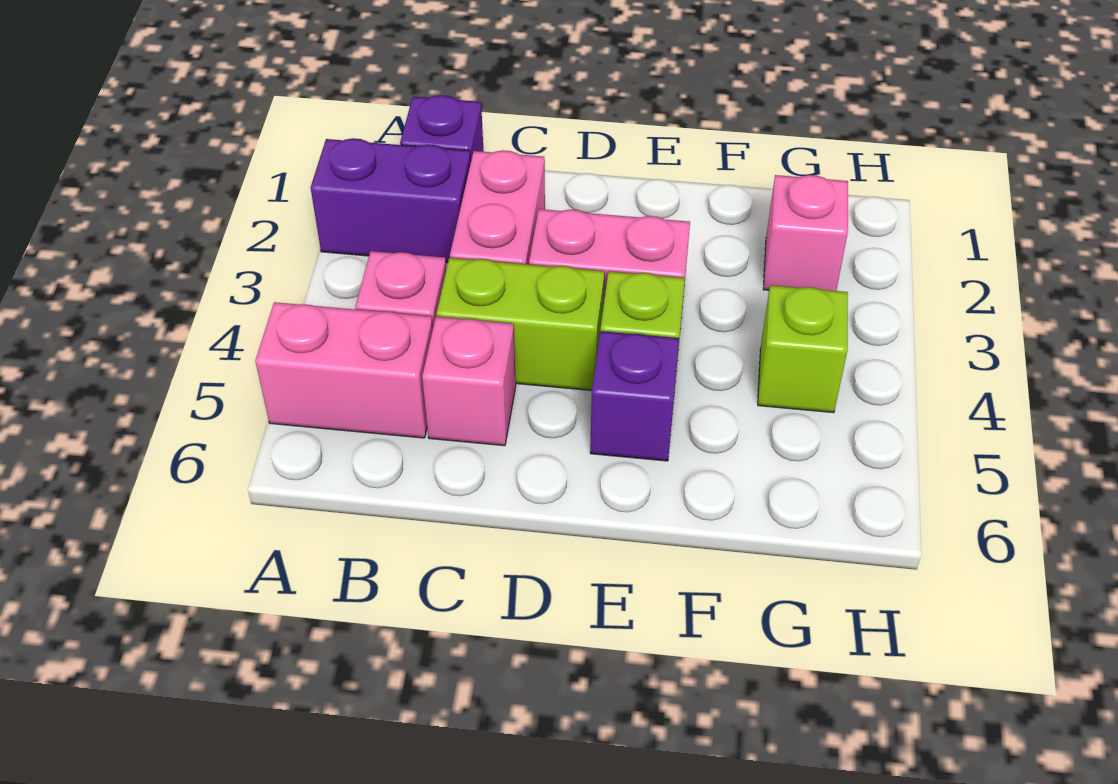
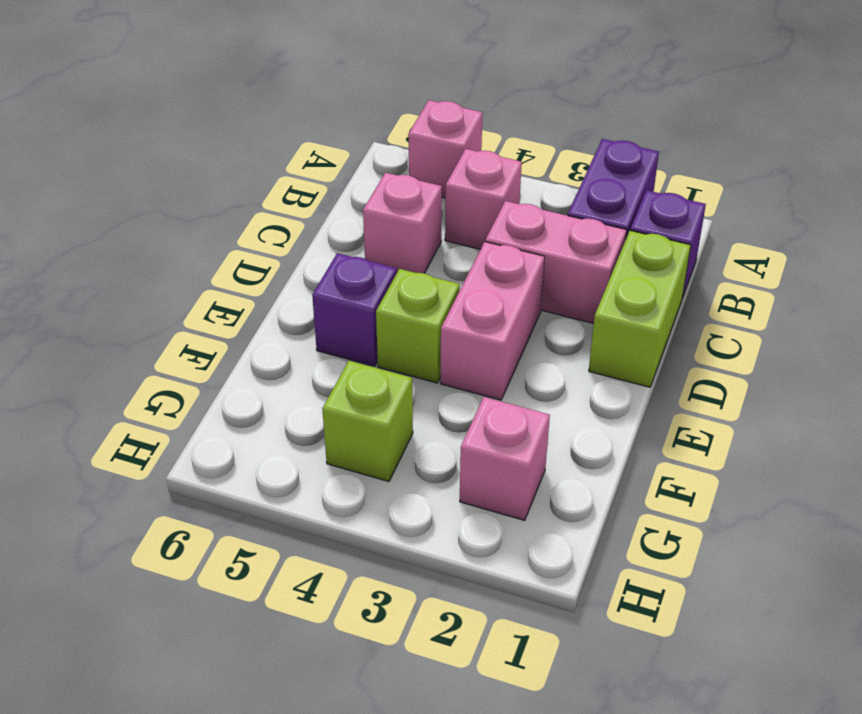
pink brick A5:B5 level 1 -> pink brick A5 level 1
lime brick C4:D4 level 1 -> lime brick C1:D1 level 1

